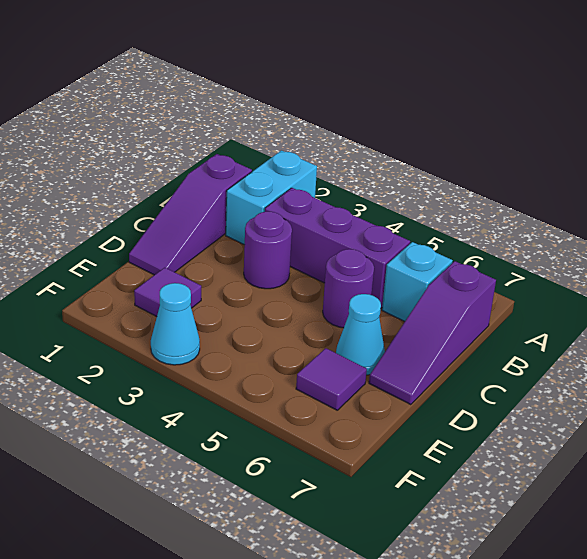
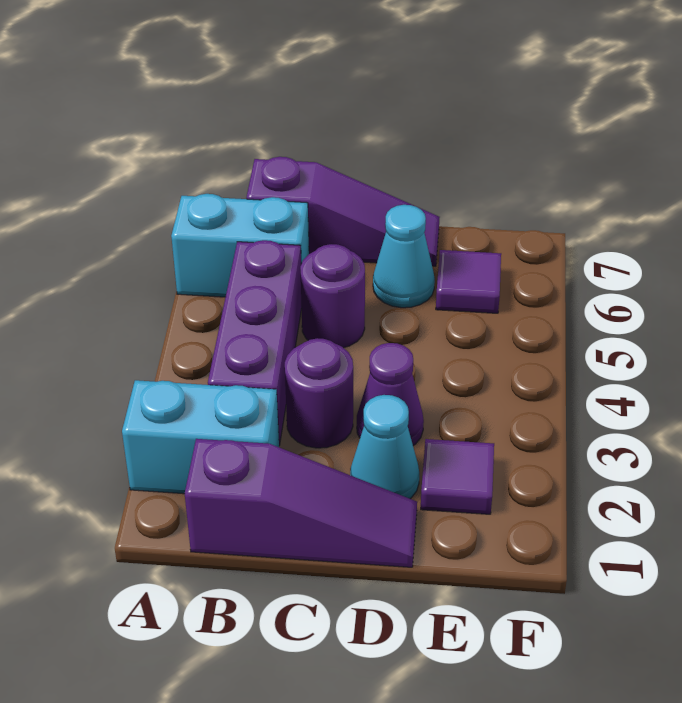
cyan brick B6 level 1 -> cyan brick A6:B6 level 1
none -> purple cone D3 level 1
cyan cone F3 level 1 -> cyan cone D2 level 1

